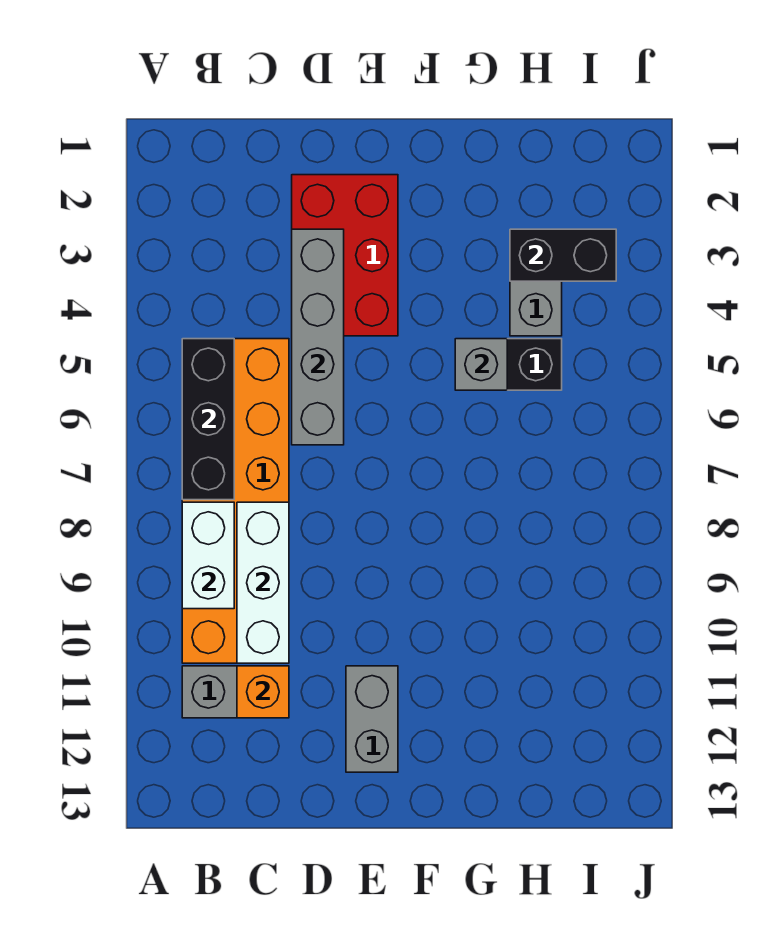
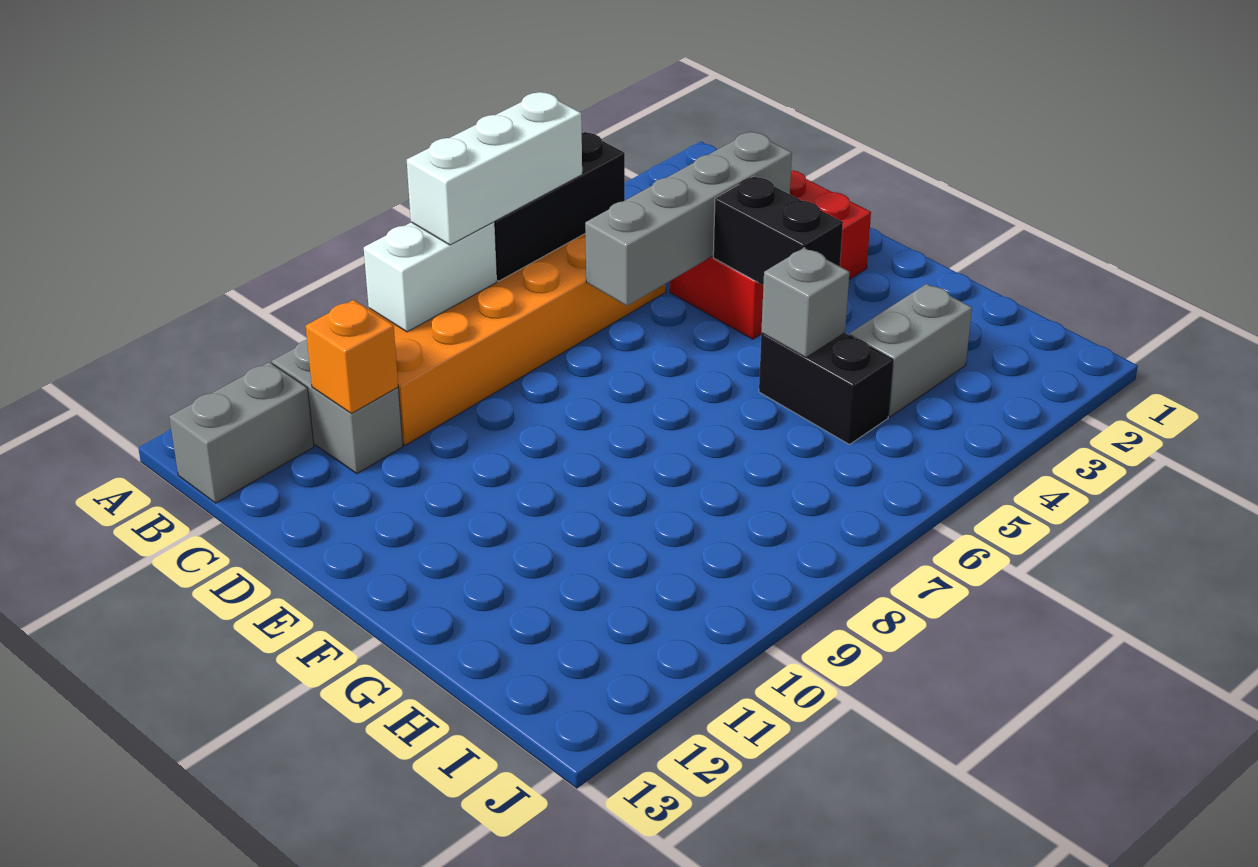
white brick C8:C10 level 2 -> white brick B6:B8 level 3
grey brick E11:E12 level 1 -> grey brick B12:B13 level 1
black brick H3:I3 level 2 -> black brick E4:F4 level 2

